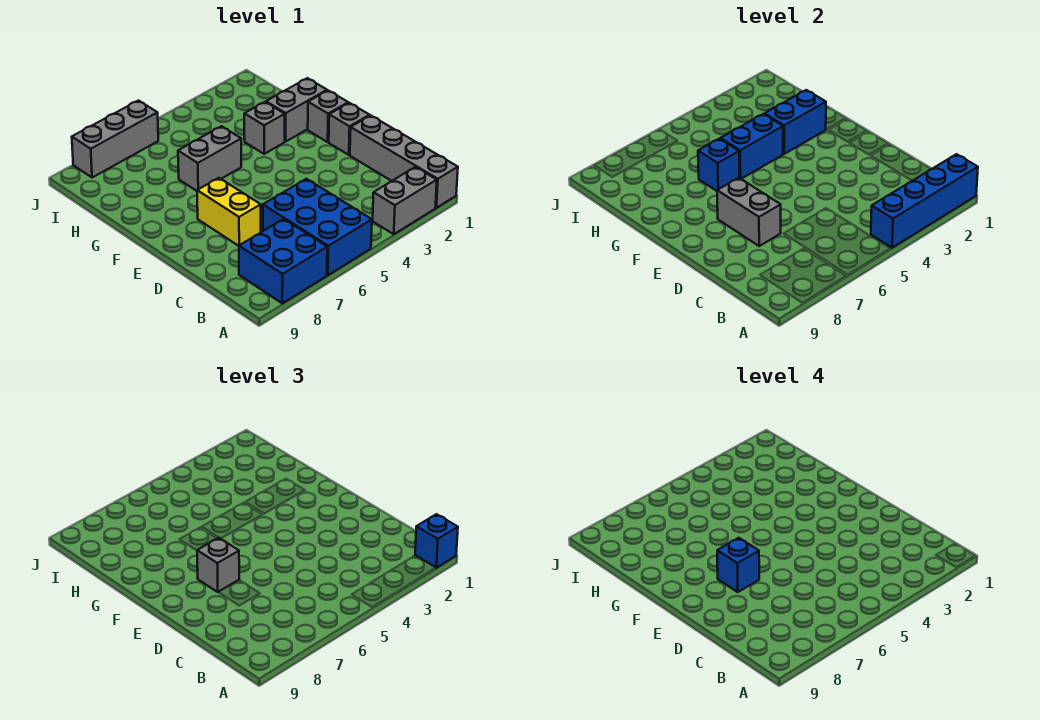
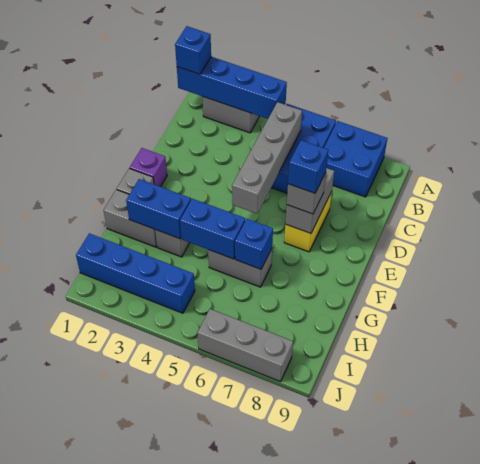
grey brick A1:D1 level 1 -> grey brick B5:E5 level 2
grey brick E1 level 1 -> purple brick E1 level 1
none -> blue brick I1:I4 level 1

